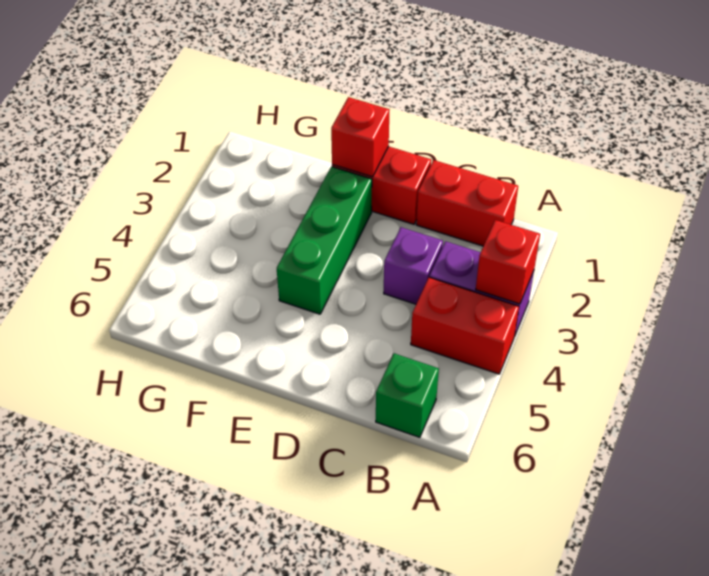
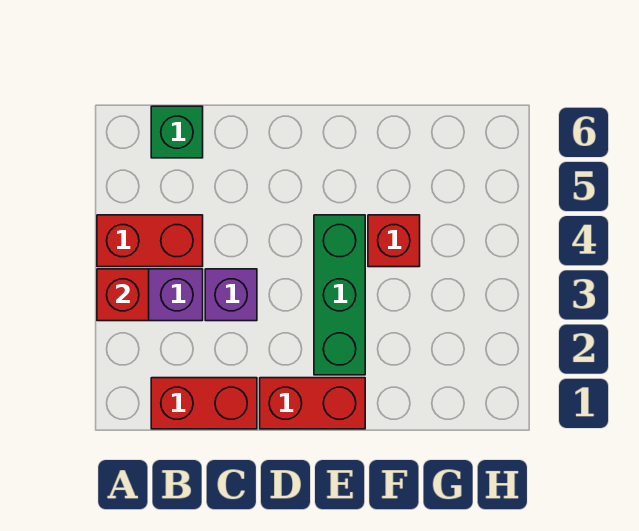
red brick E1 level 2 -> red brick F4 level 1

